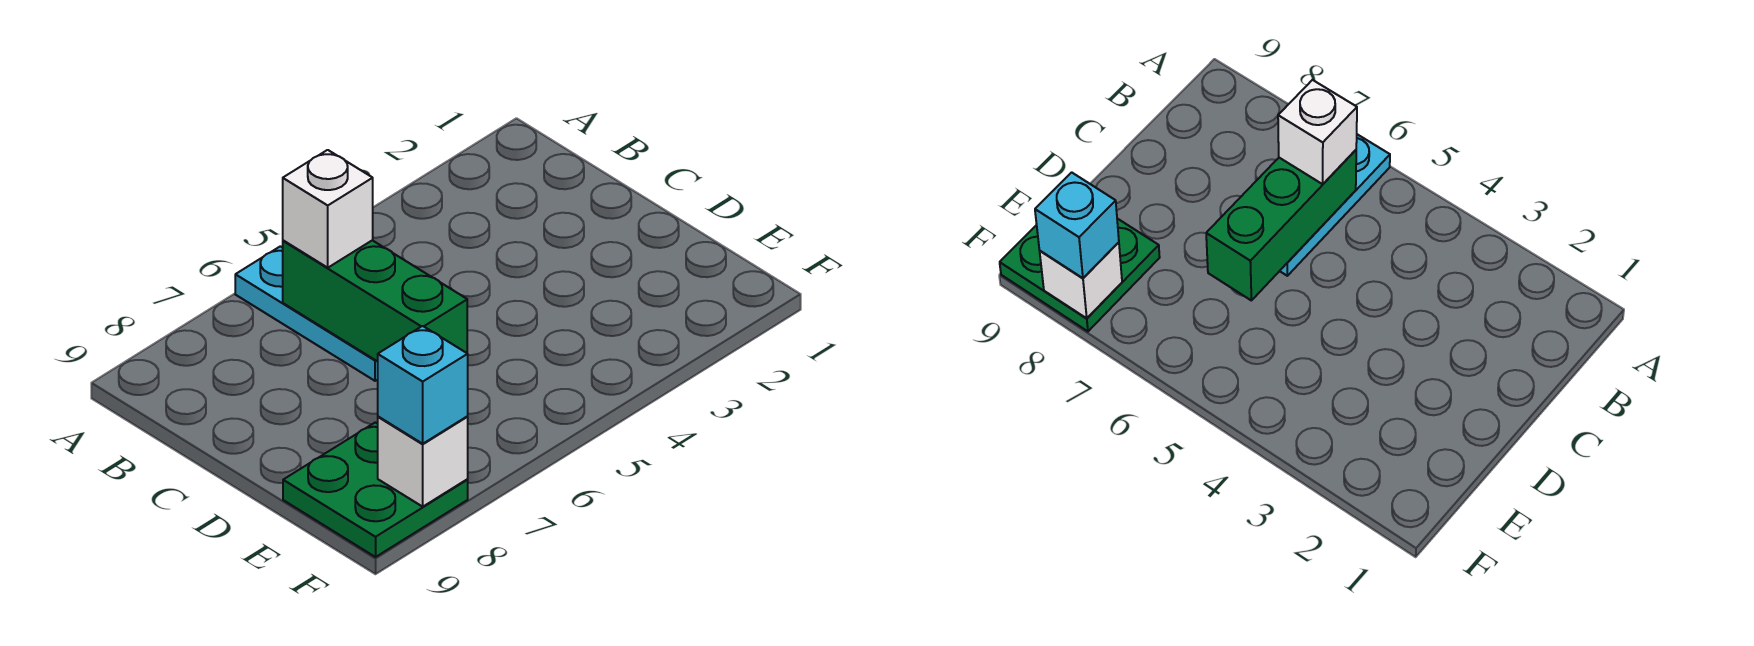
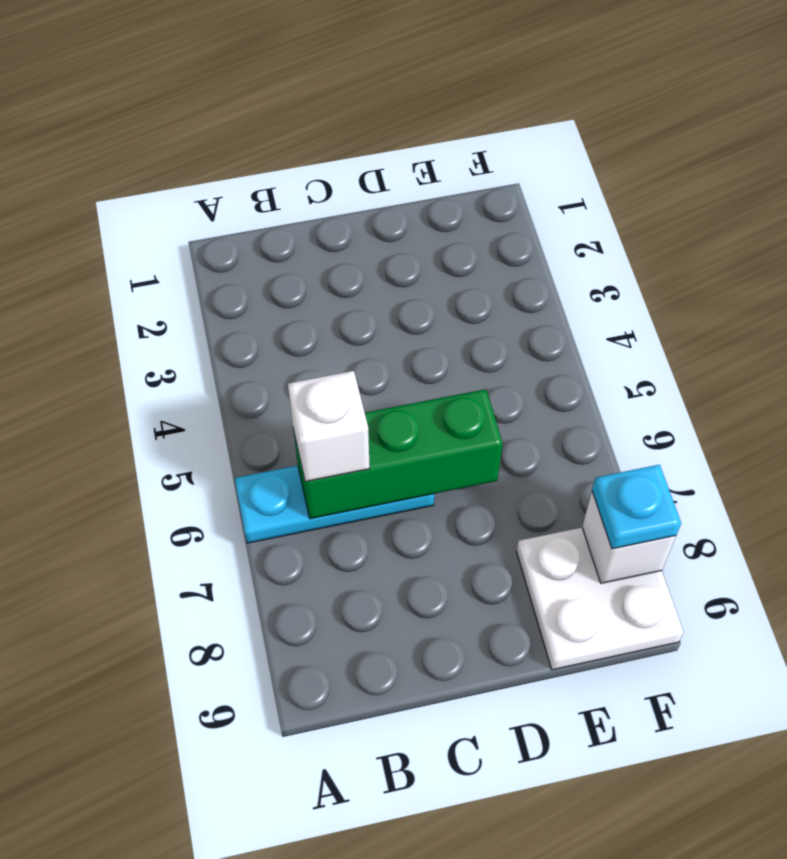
green plate E8:F9 level 1 -> white plate E8:F9 level 1
cyan brick F8 level 3 -> cyan plate F8 level 3

